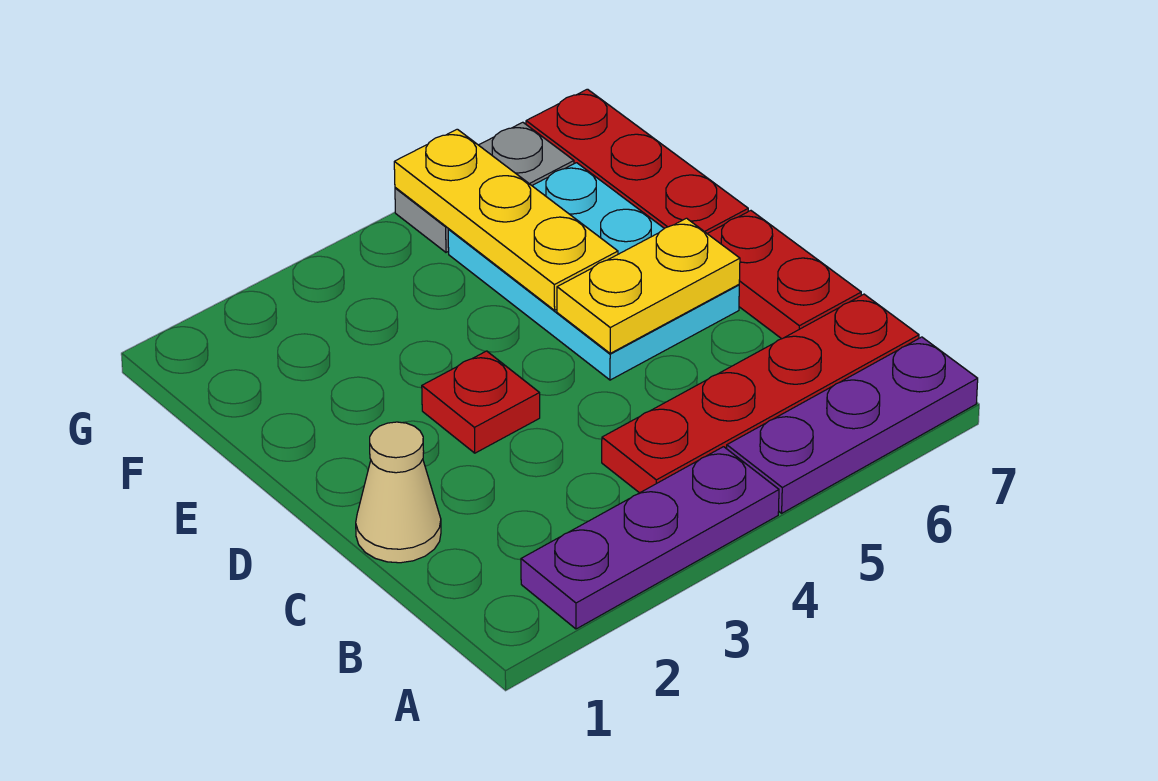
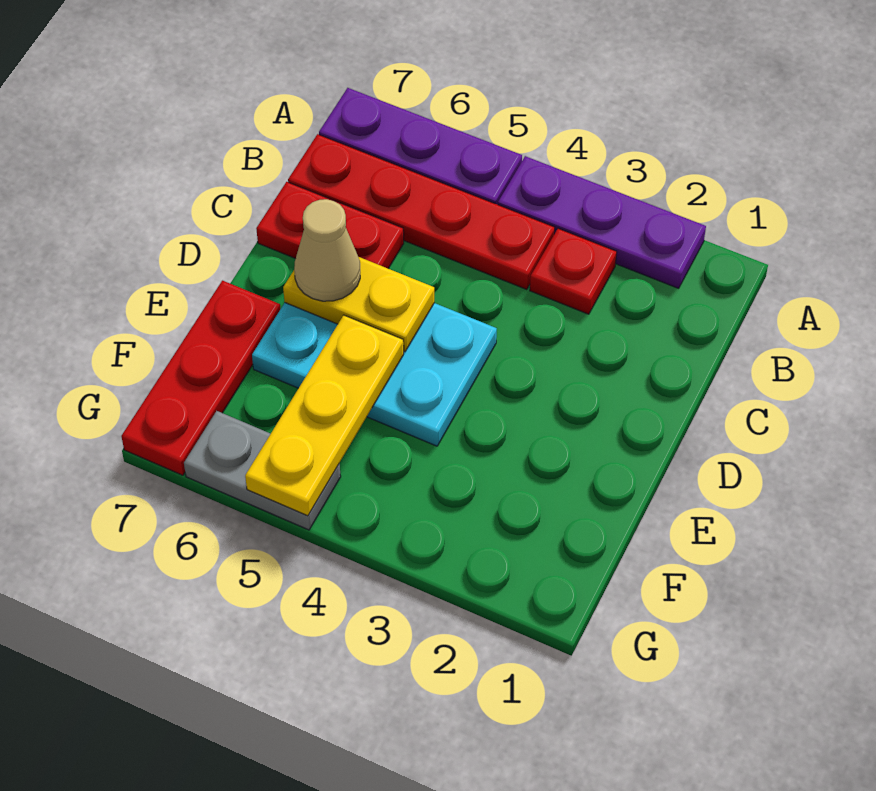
tan cone C1 level 1 -> tan cone D6 level 3
red plate C7:D7 level 1 -> red plate C6:C7 level 1
red plate D3 level 1 -> red plate B3 level 1
cyan plate D5:F6 level 1 -> cyan plate D4:E6 level 1

